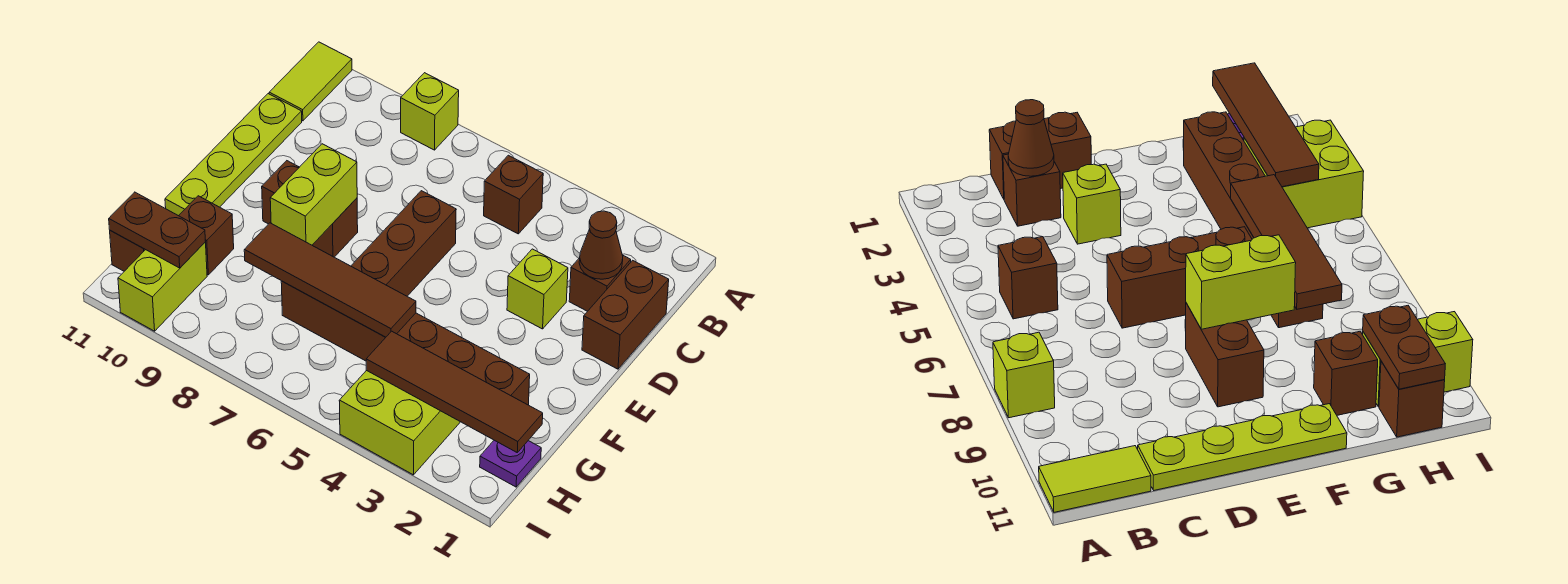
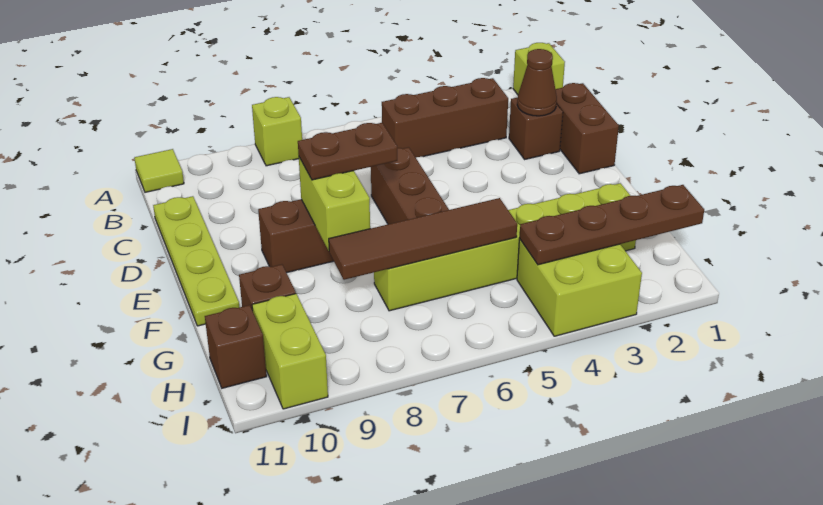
lime tile A11:B11 level 1 -> lime tile A11 level 1
brown brick B5 level 1 -> brown brick B3:B5 level 1
lime brick D3 level 1 -> lime brick A1 level 1
brown brick G2:G7 level 1 -> lime brick G2:G7 level 1
purple plate H1 level 1 -> none
brown tile H1:H4 level 2 -> brown plate H1:H4 level 2
brown plate H10:H11 level 2 -> brown plate E7:E8 level 3

